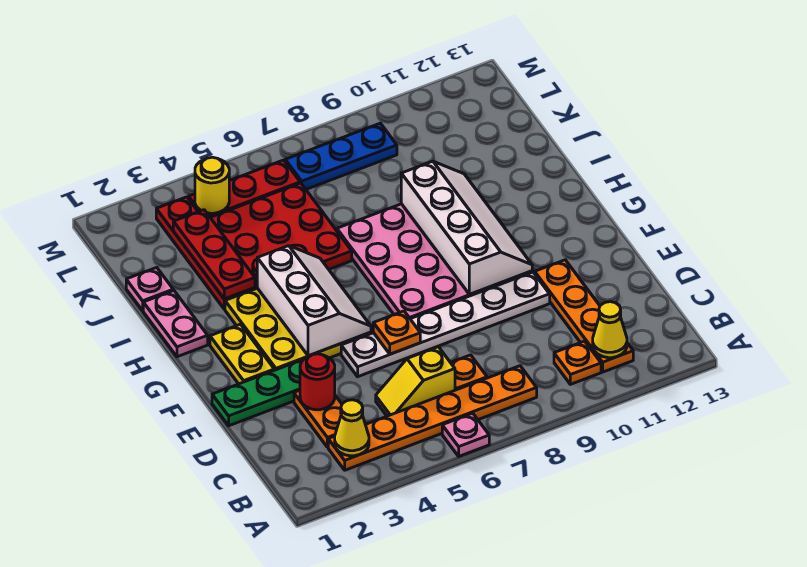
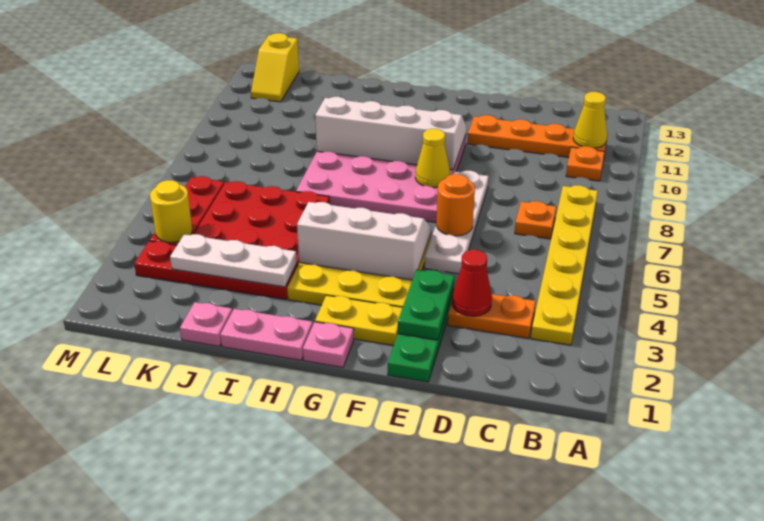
pink plate A6 level 1 -> pink plate G1 level 1
orange plate B3:B8 level 1 -> yellow plate B3:B8 level 1
yellow cone B3 level 2 -> yellow cone F8 level 2
yellow slope C5:C6 level 1 top 6 -> yellow slope L12:L13 level 1 top 13
red round brick D3 level 2 -> red cone D3 level 2
none -> green plate E2:E3 level 2
white plate E5:E10 level 1 -> white plate E5:E8 level 1
orange plate E6 level 2 -> orange round brick E6 level 2
red plate I3:K3 level 2 -> white plate I3:K3 level 2
blue plate L7:L9 level 1 -> none

